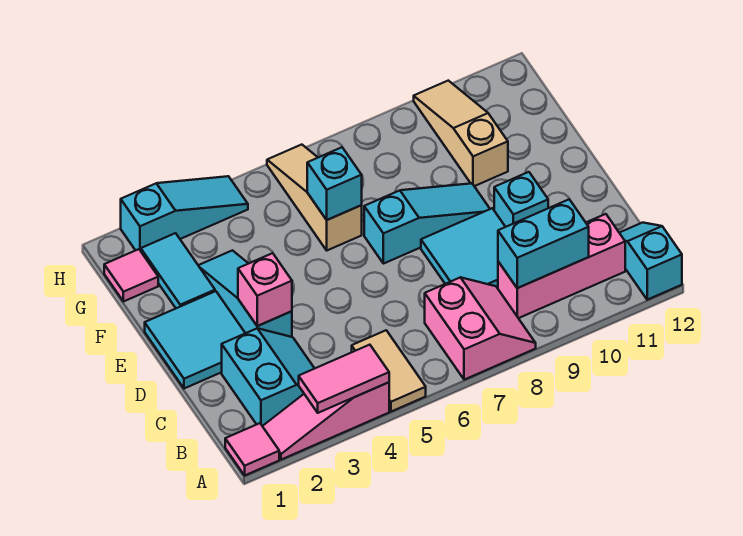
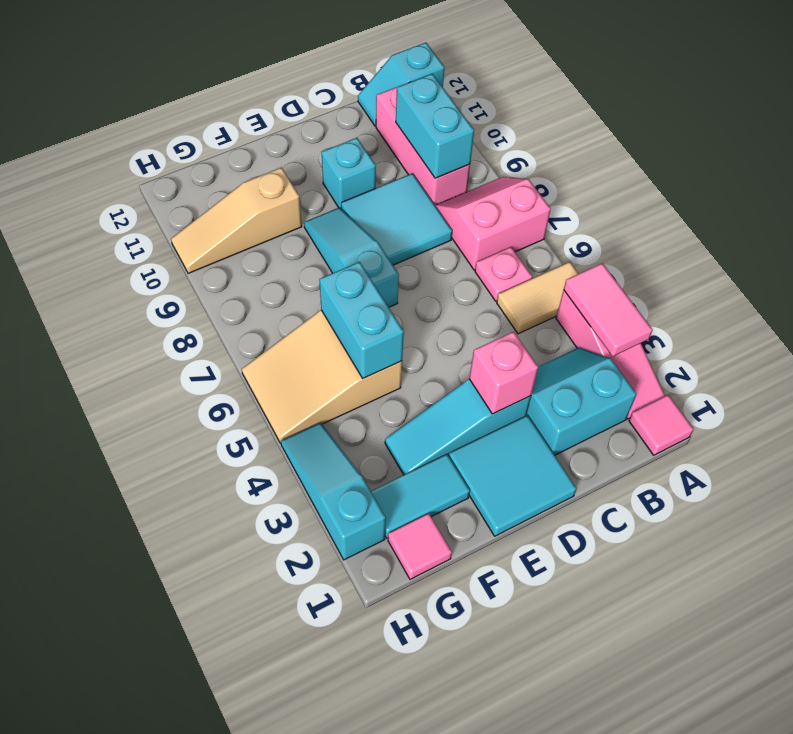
none -> pink plate B6 level 1
tan slope F6:H6 level 1 top F -> tan slope F5:H6 level 1 top F
cyan brick F6 level 2 -> cyan brick F5:F6 level 2

